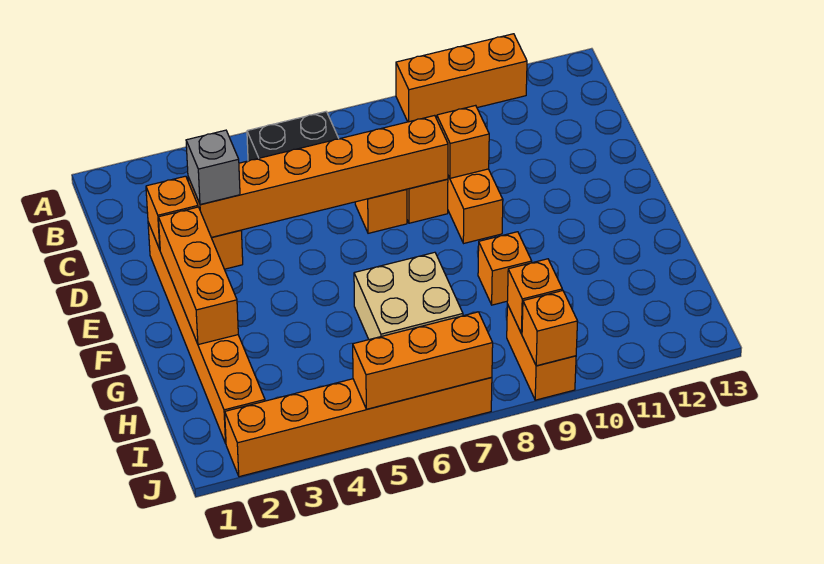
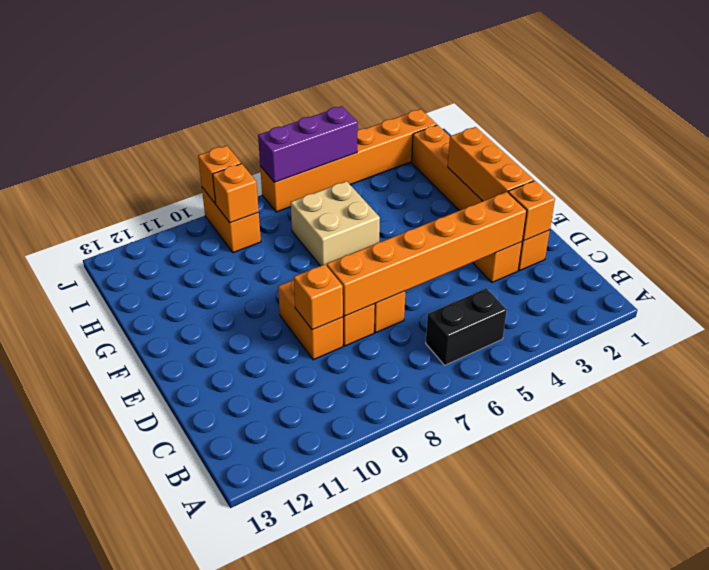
orange brick A9:A11 level 1 -> none
grey brick D3 level 3 -> none
orange brick G9 level 1 -> none
orange brick J5:J7 level 2 -> purple brick J5:J7 level 2

